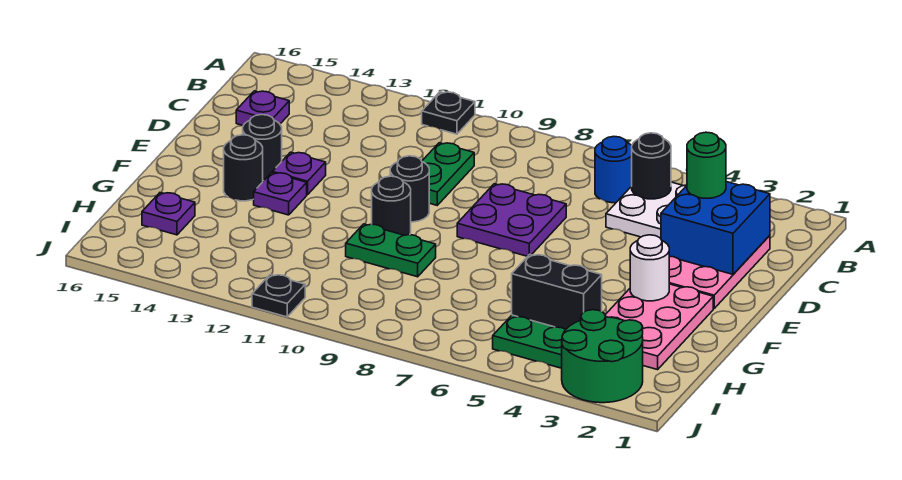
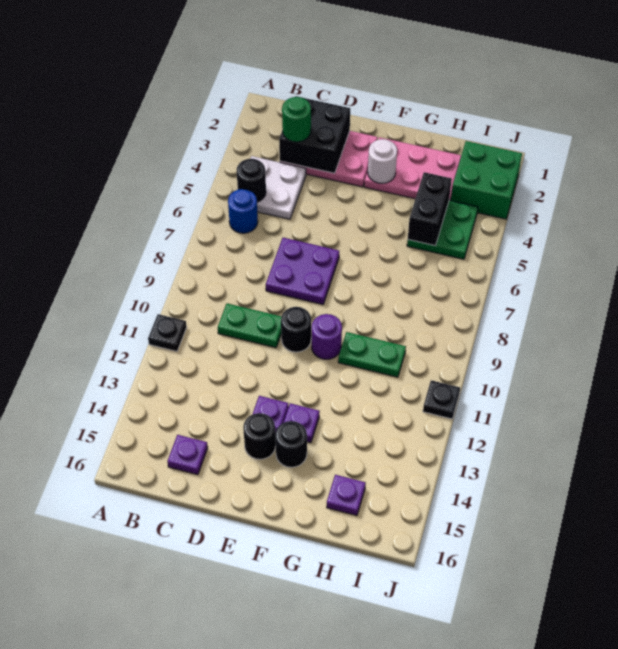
blue brick C2:D3 level 2 -> black brick C2:D3 level 2
black round brick F10 level 1 -> purple round brick F10 level 1
green plate G9:G10 level 1 -> green plate G10:H10 level 1
green round brick I2:J3 level 1 -> green brick I2:J3 level 1

